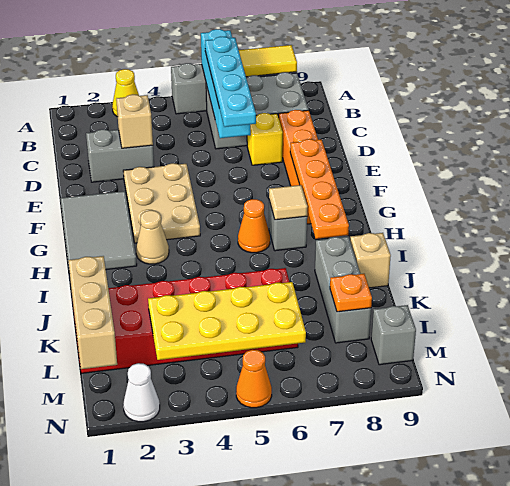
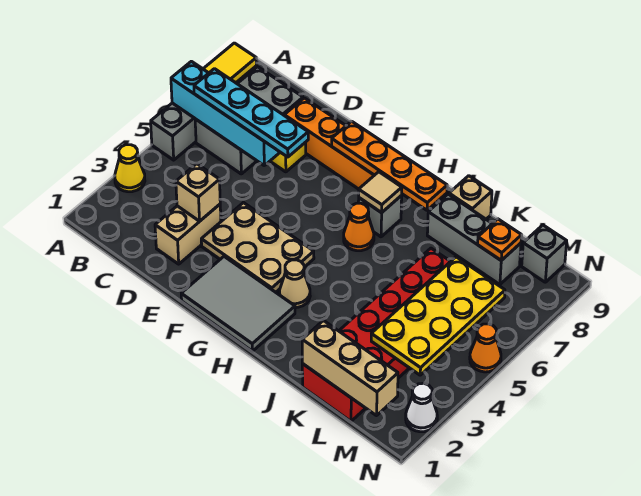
grey brick D2:D3 level 1 -> tan brick D2:D3 level 1

